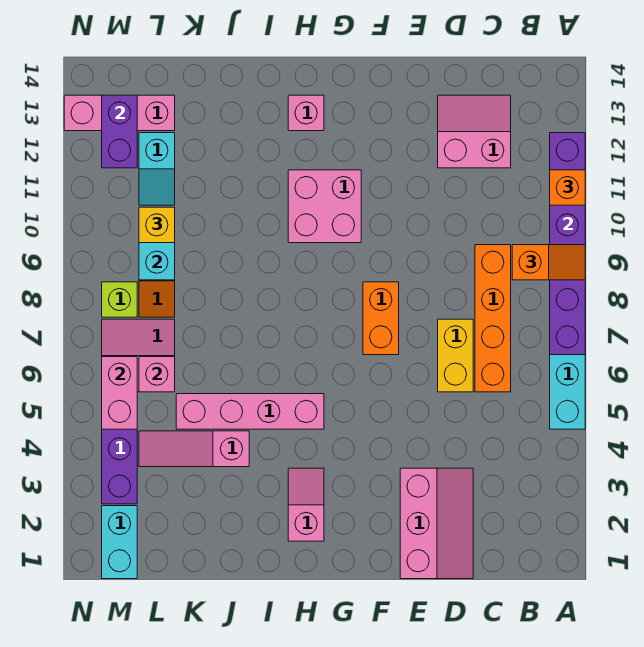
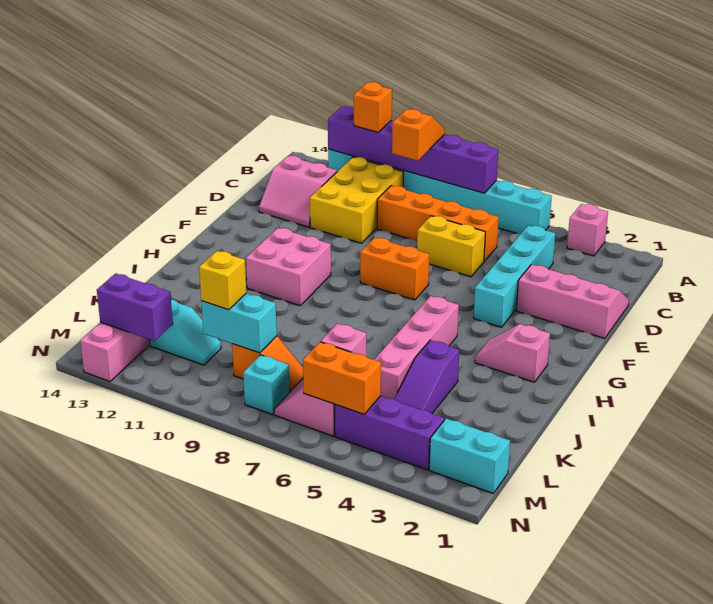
none -> yellow brick B10:D11 level 1
none -> cyan brick C4:F4 level 1
pink slope C12:D13 level 1 top 12 -> pink slope C12:D13 level 1 top C
pink brick H13 level 1 -> pink brick A3 level 1
pink slope J4:L4 level 1 top J -> purple slope J4:L4 level 1 top J
pink brick M5:M6 level 2 -> orange brick M5:M6 level 2
lime brick M8 level 1 -> cyan brick M8 level 1

